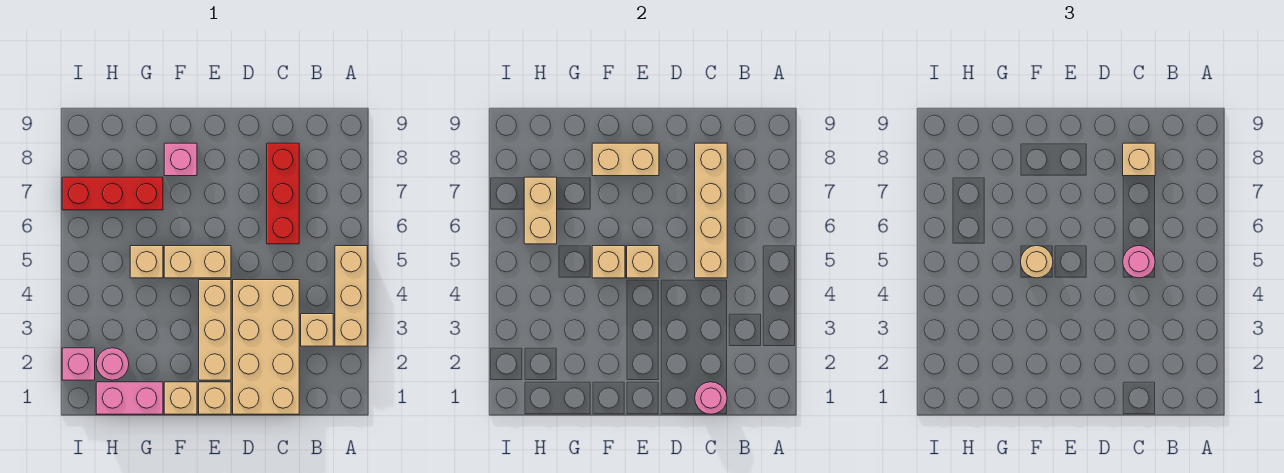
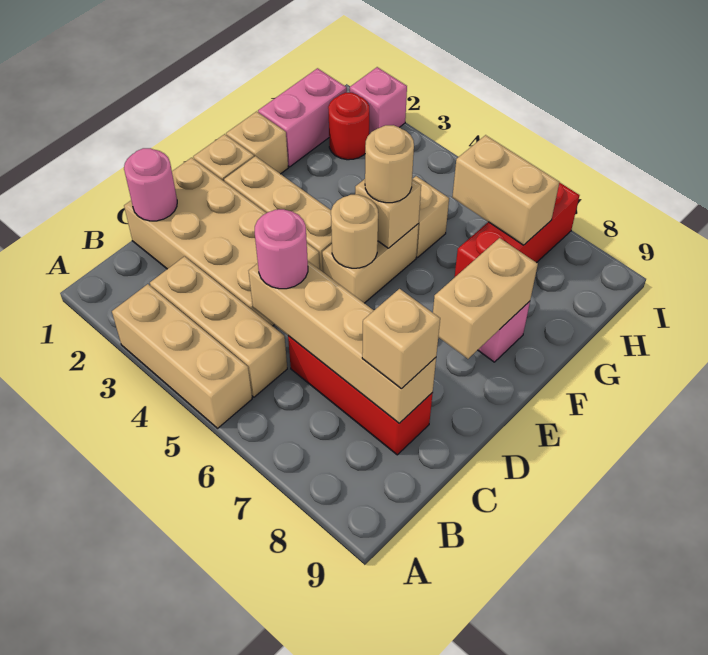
tan brick B3 level 1 -> tan brick B3:B5 level 1
tan brick E5 level 2 -> tan round brick E5 level 2
pink round brick H2 level 1 -> red round brick H2 level 1

